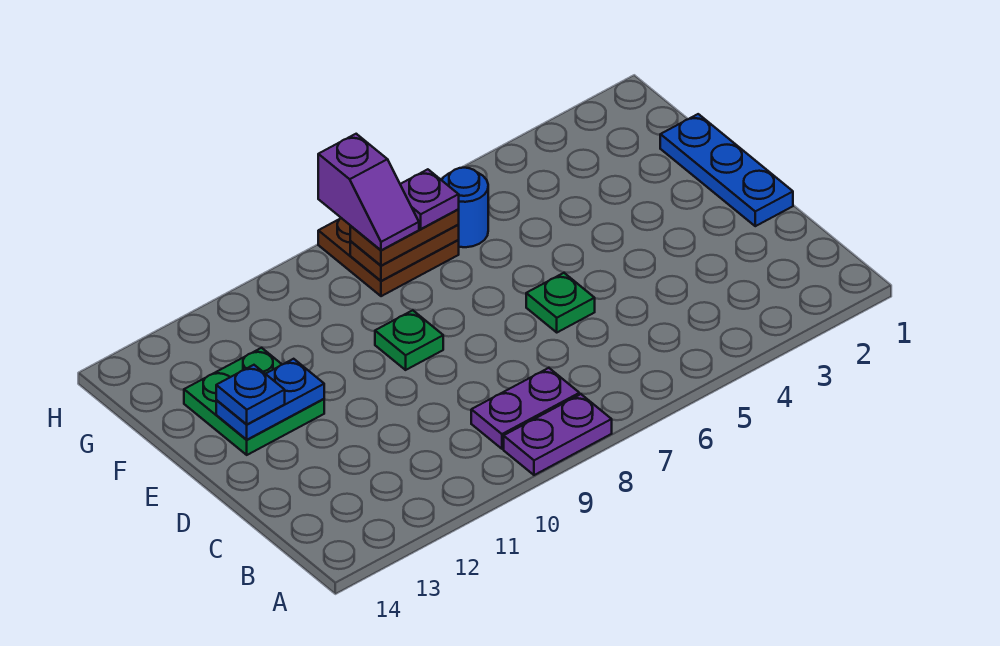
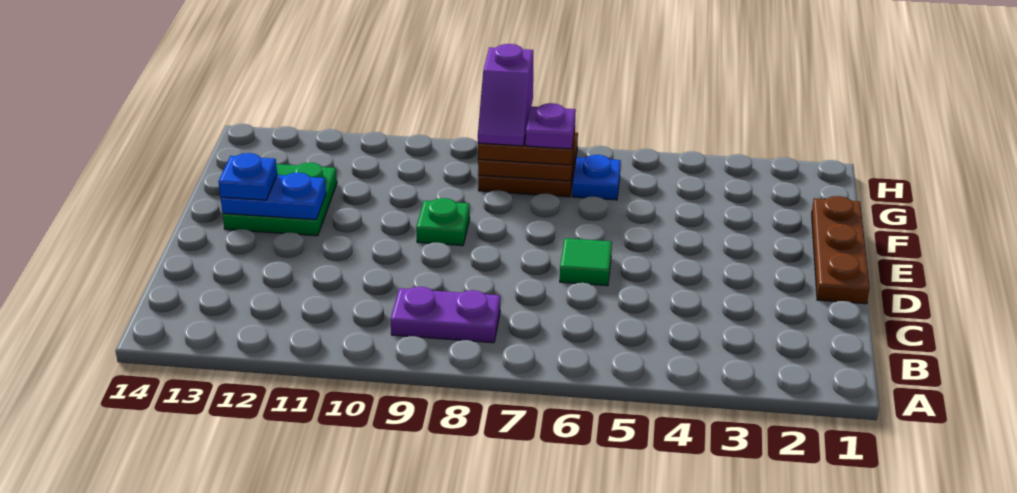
purple plate A8:A9 level 1 -> none
blue plate D1:F1 level 1 -> brown plate D1:F1 level 1
green plate D6 level 1 -> green tile D6 level 1
blue round brick G6 level 1 -> blue plate G6 level 1

